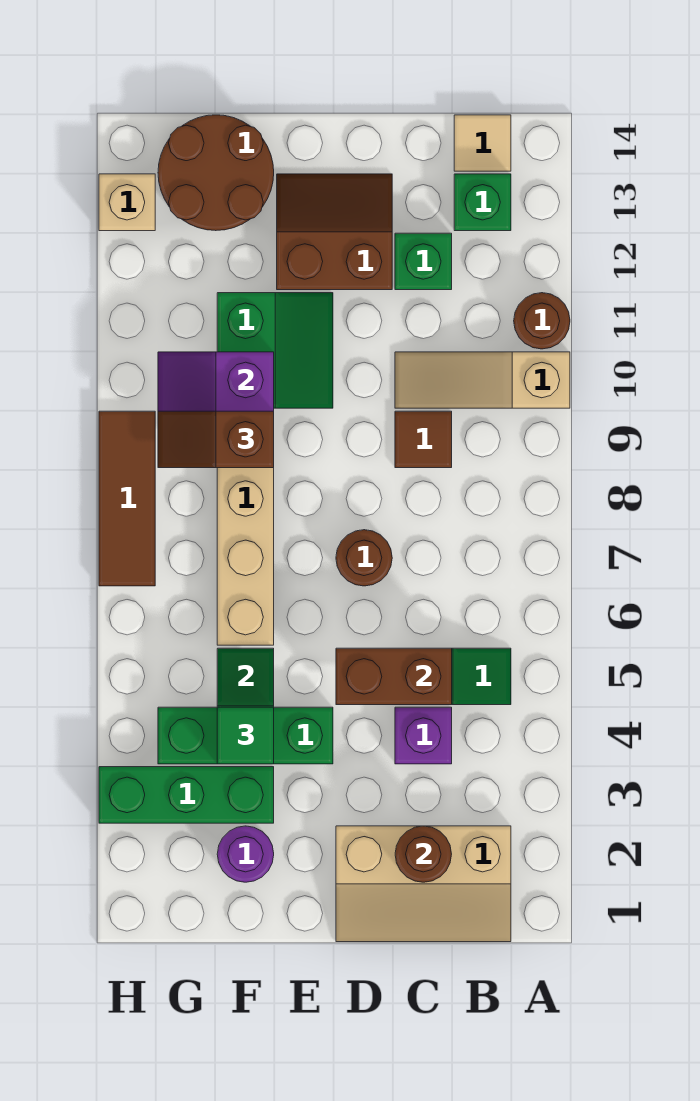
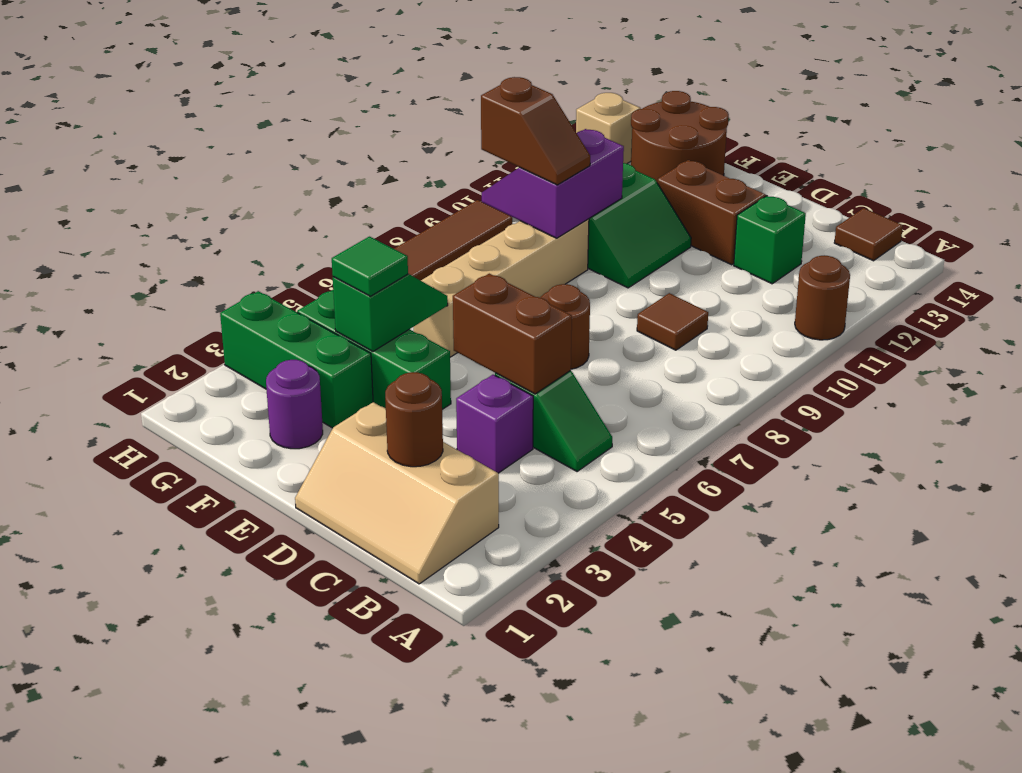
tan slope A10:C10 level 1 top A -> none
green brick B13 level 1 -> none
tan tile B14 level 1 -> brown tile B14 level 1
brown slope F9:G9 level 3 top F -> brown slope F9:G9 level 3 top G

